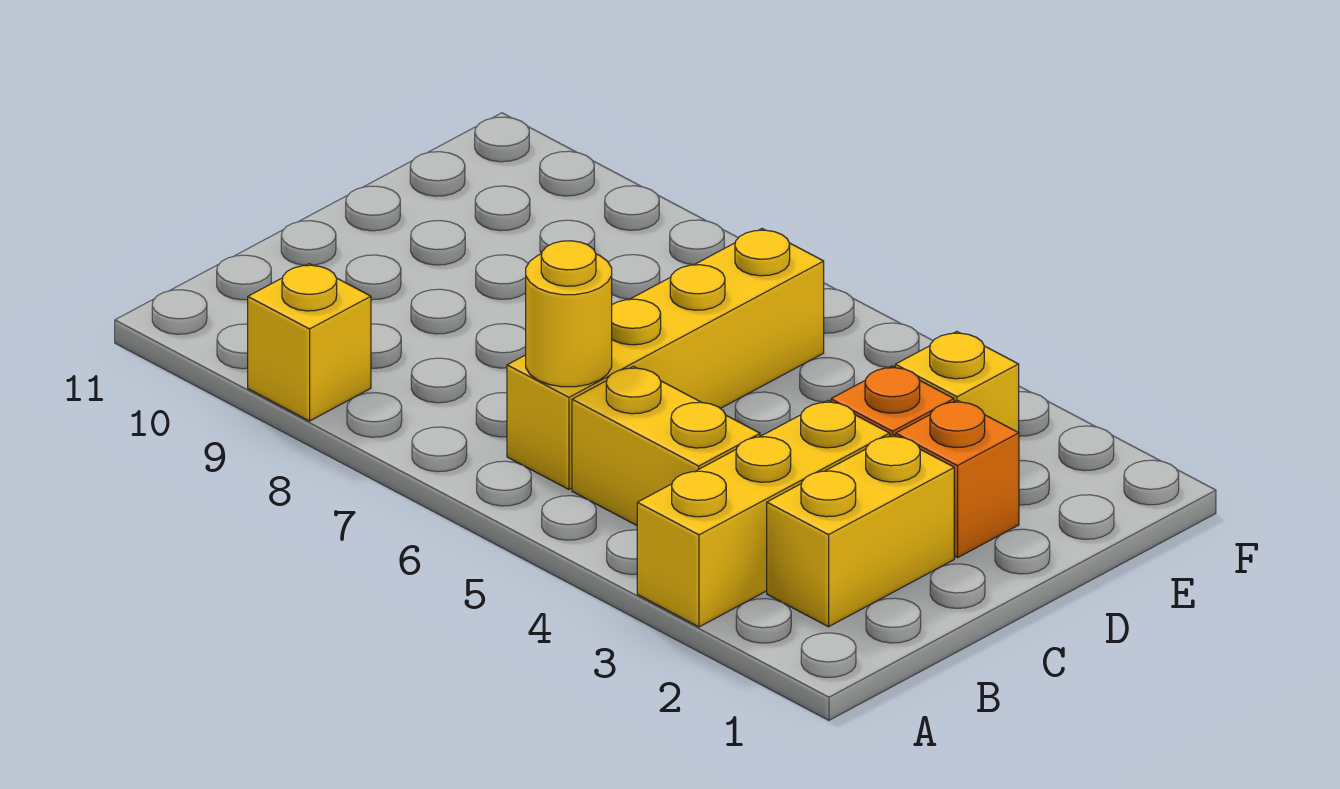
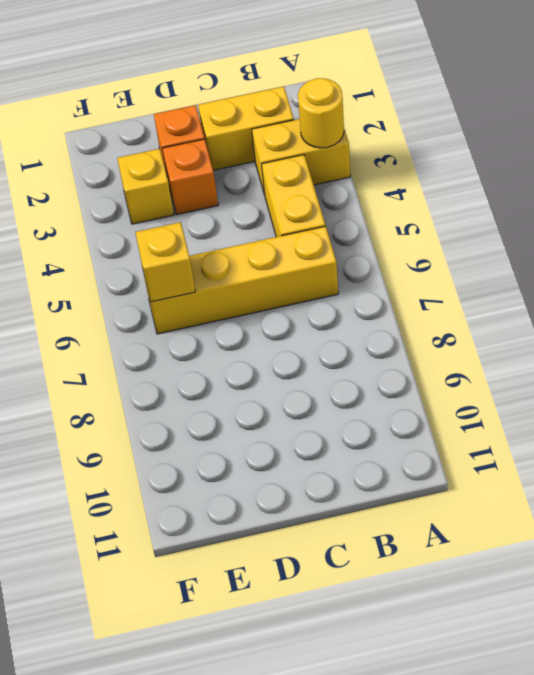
yellow brick A3:C3 level 1 -> yellow brick A3:B3 level 1
yellow brick A9 level 1 -> yellow brick E6 level 2
yellow round brick B6 level 2 -> yellow round brick A3 level 2

